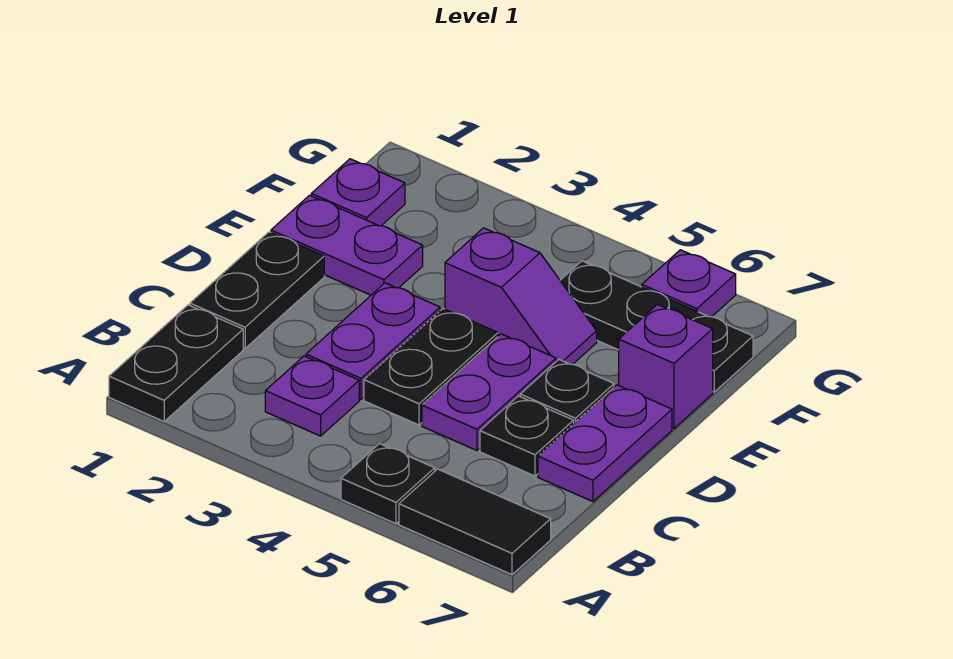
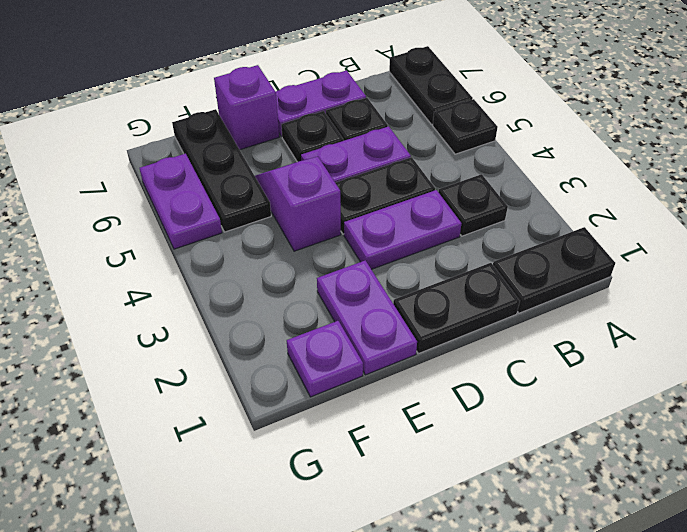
black tile A6:A7 level 1 -> black plate A6:A7 level 1
purple plate B3 level 1 -> black plate B3 level 1
purple plate G6 level 1 -> purple plate G5:G6 level 1

